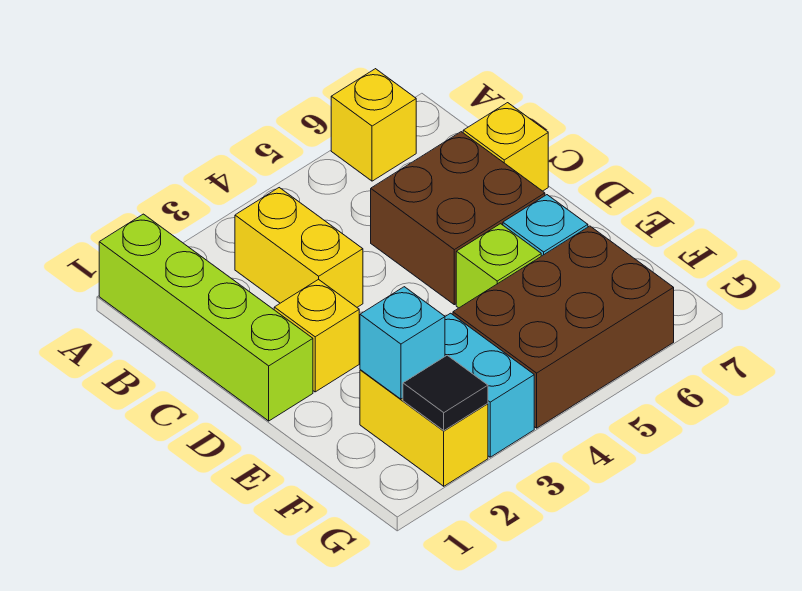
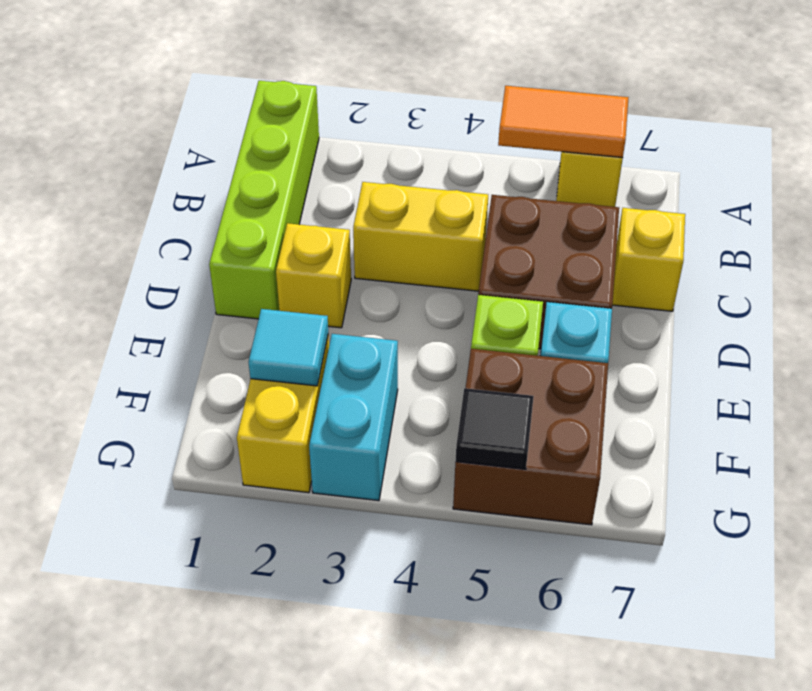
none -> orange tile A5:A6 level 2
yellow brick B3:C3 level 1 -> yellow brick C3:C4 level 1
cyan brick F2 level 2 -> cyan tile F2 level 2
brown brick F4:G6 level 1 -> brown brick F5:G6 level 1
black tile G2 level 2 -> black tile G5 level 2

